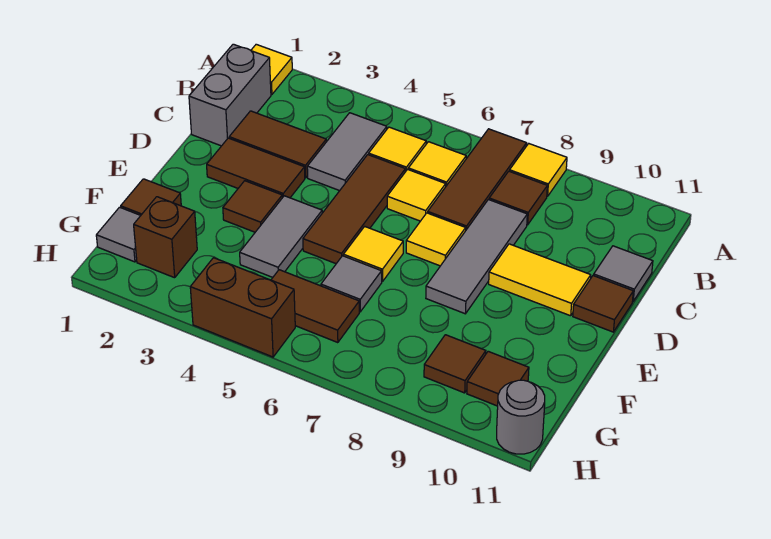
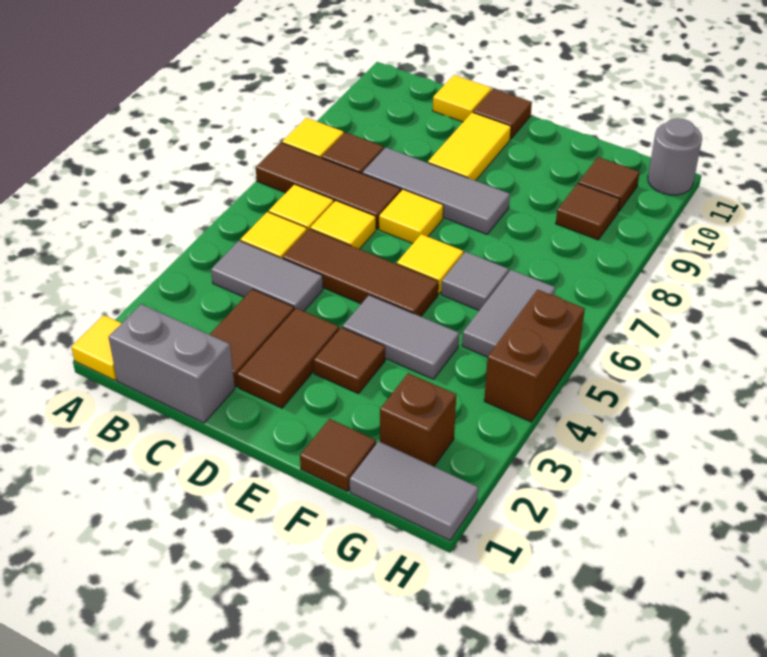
grey tile C11 level 1 -> yellow tile C11 level 1
grey tile G1 level 1 -> grey tile G1:H1 level 1
brown tile G5:G6 level 1 -> grey tile G5:G6 level 1

